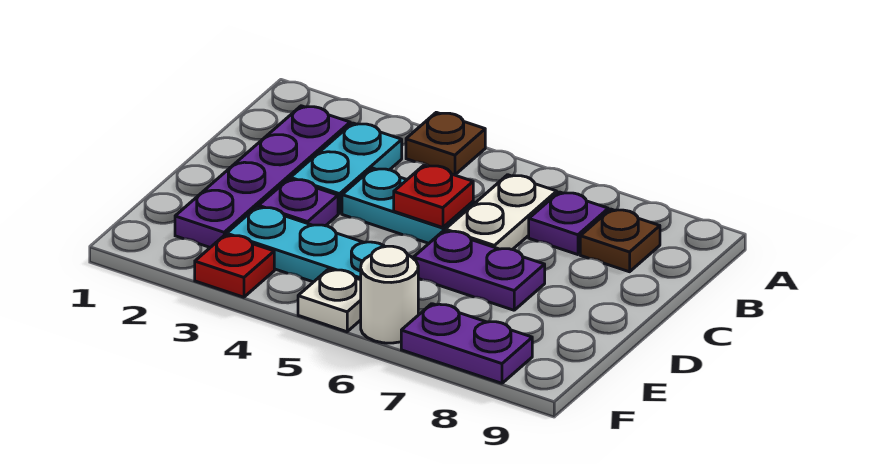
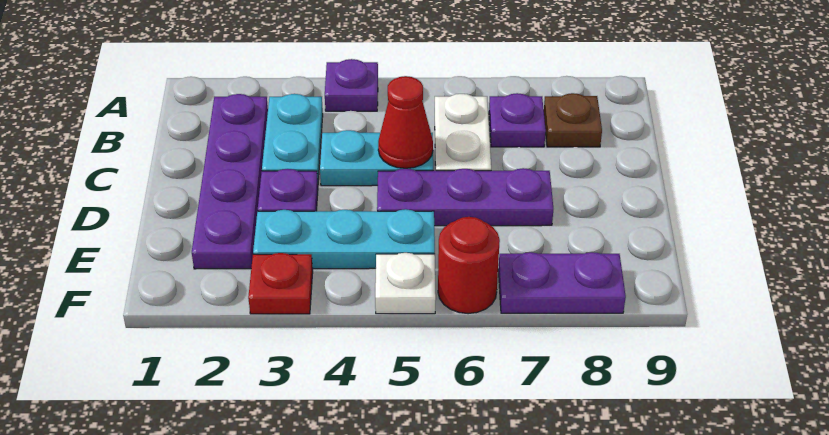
brown plate A4 level 1 -> purple plate A4 level 1
red plate C5 level 2 -> red cone C5 level 2
purple plate D6:D7 level 1 -> purple plate D5:D7 level 1
white round brick F6 level 1 -> red round brick F6 level 1

